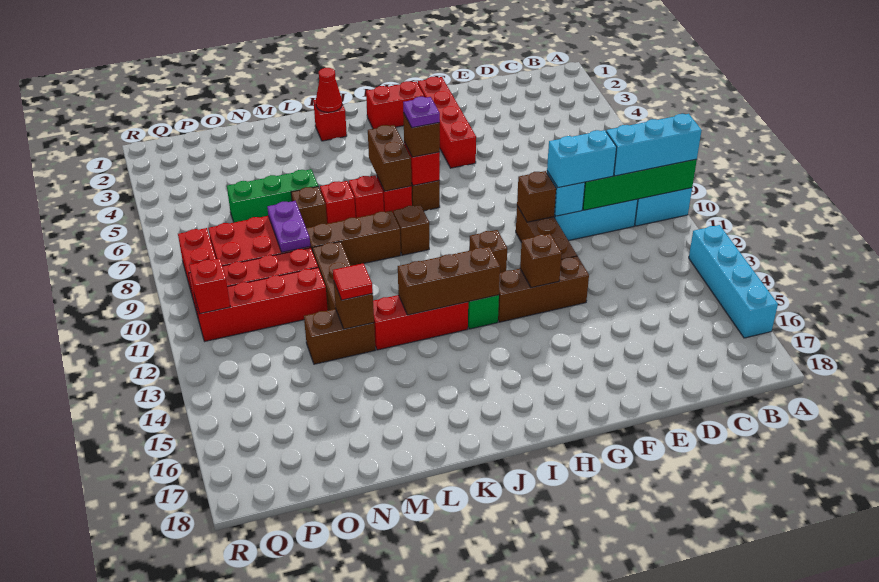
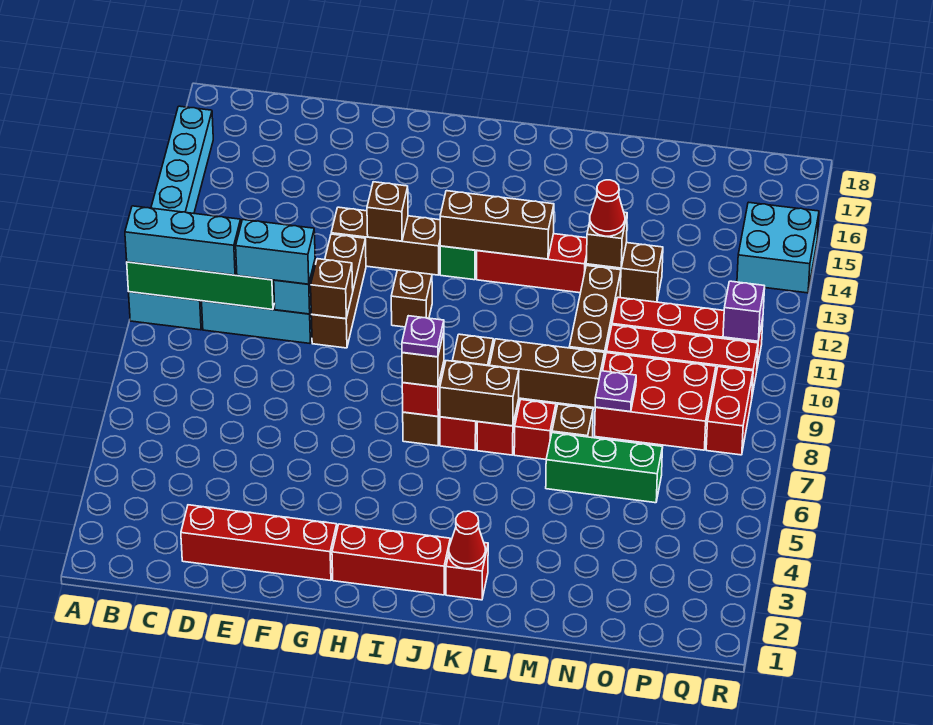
red brick G2:G5 level 1 -> red brick D2:G2 level 1
red brick H2:I2 level 1 -> red brick H2:J2 level 1
brown brick J6:J7 level 2 -> brown brick J7:K7 level 2
red tile M13 level 3 -> red cone M13 level 3
purple plate N8:N9 level 2 -> purple plate N8 level 2
red brick Q11 level 2 -> purple brick Q11 level 2
none -> cyan brick Q14:R15 level 1

